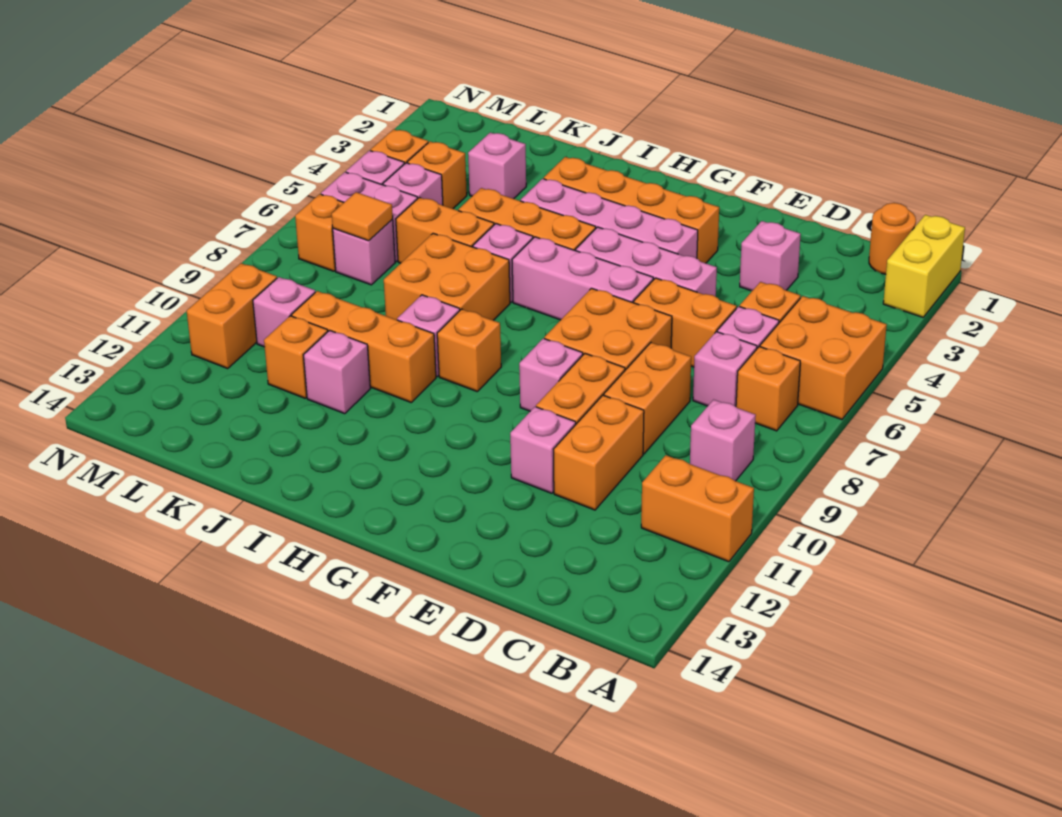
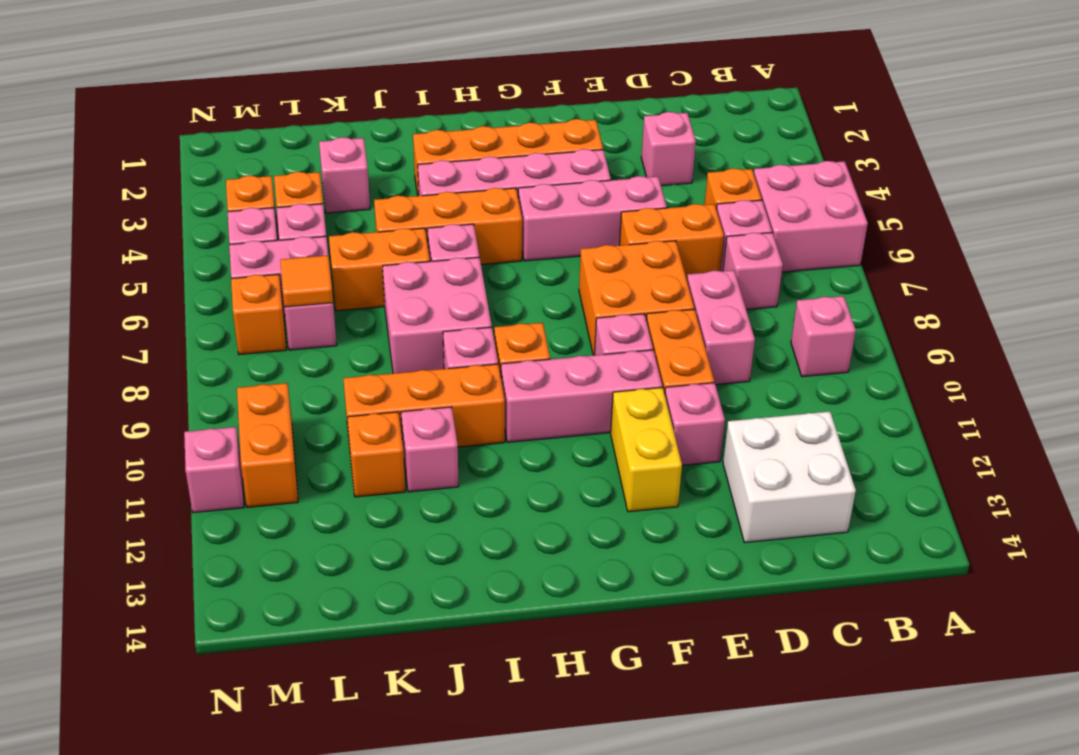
yellow brick A1:A2 level 1 -> yellow brick F11:F12 level 1
orange brick A5:B6 level 1 -> pink brick A5:B6 level 1
orange brick A11:B11 level 1 -> none
orange round brick B1 level 1 -> none
orange brick B7 level 1 -> none
none -> white brick C12:D13 level 1
orange brick D8:D9 level 1 -> pink brick D8:D9 level 1
orange brick D10:D11 level 1 -> none
pink brick F6:H6 level 1 -> pink brick F10:H10 level 1
orange brick I7:J8 level 1 -> pink brick I7:J8 level 1
pink brick L10 level 1 -> pink brick N11 level 1

